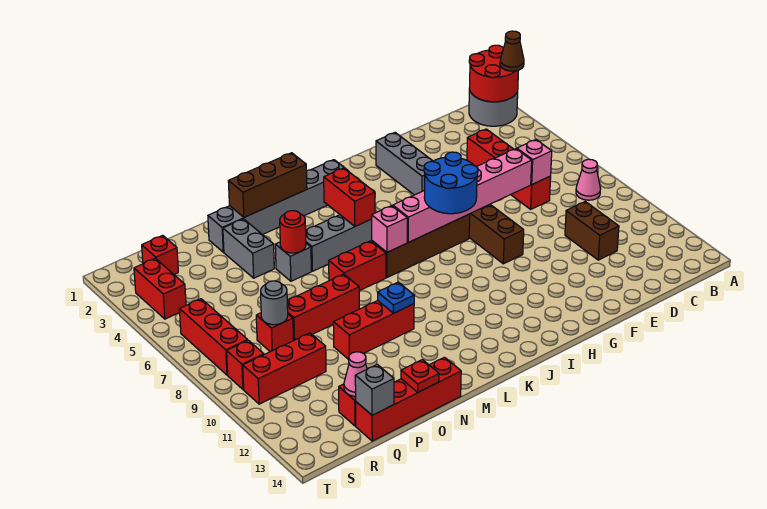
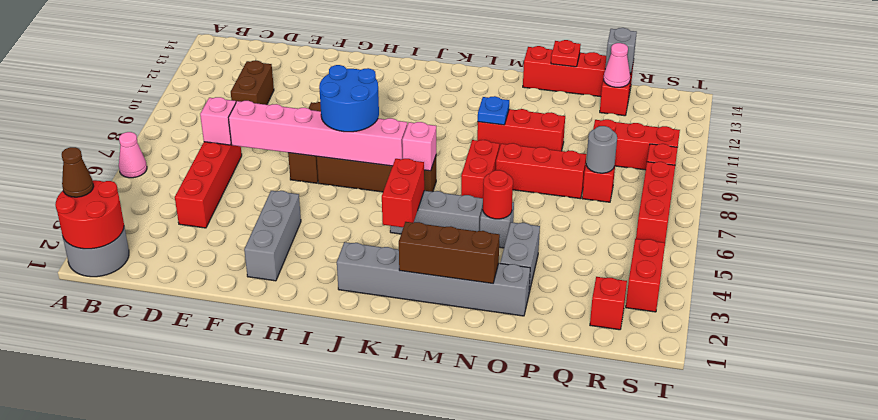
pink cone B8 level 1 -> pink cone A6 level 1
red brick L7:M7 level 1 -> red brick M7:M8 level 1

